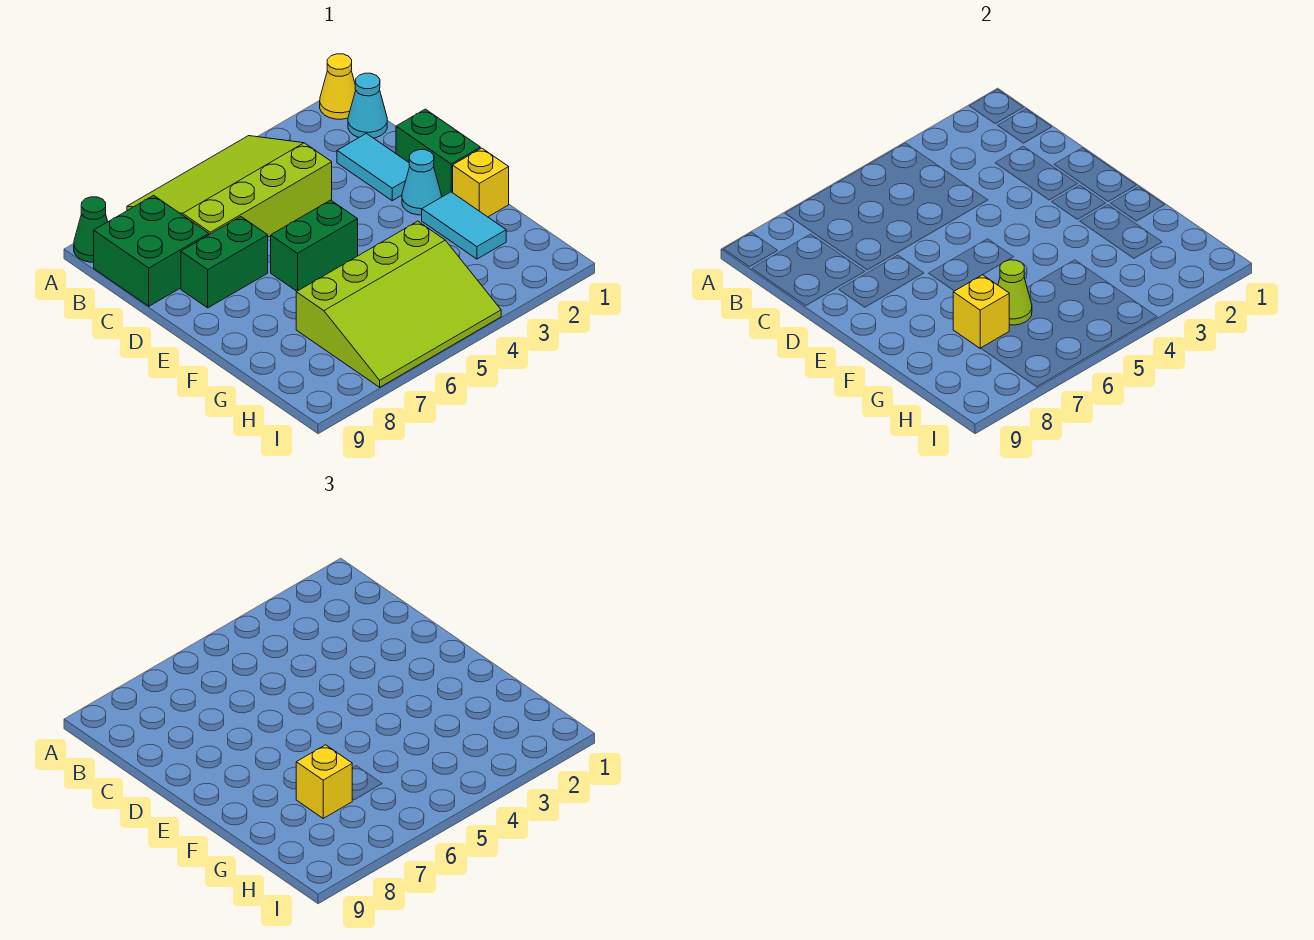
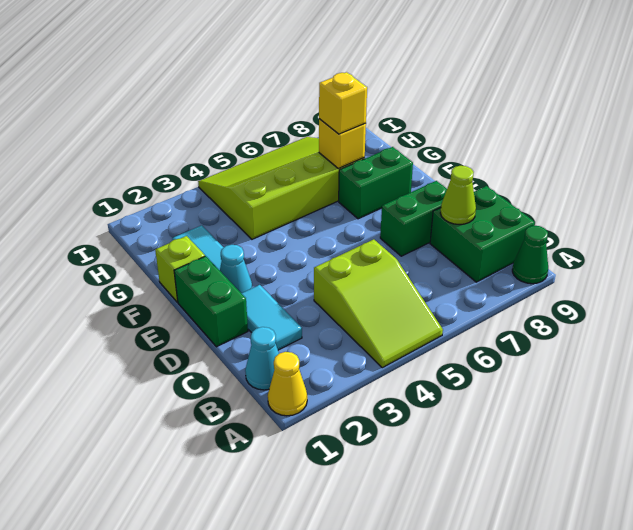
lime slope A4:C7 level 1 top C -> lime slope A4:C5 level 1 top C
green brick E5:E6 level 1 -> green brick F7:F8 level 1
yellow brick F1 level 1 -> lime brick F1 level 1
lime cone G6 level 2 -> lime cone C8 level 2

